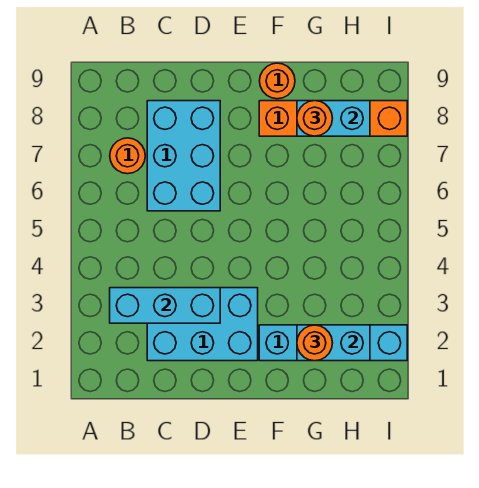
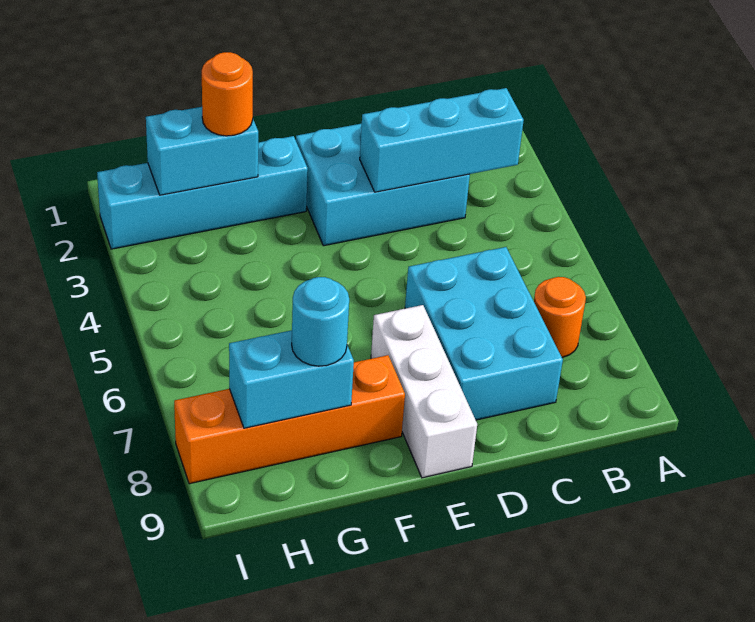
none -> white brick E7:E9 level 1
orange round brick F9 level 1 -> none
orange round brick G8 level 3 -> cyan round brick G8 level 3

